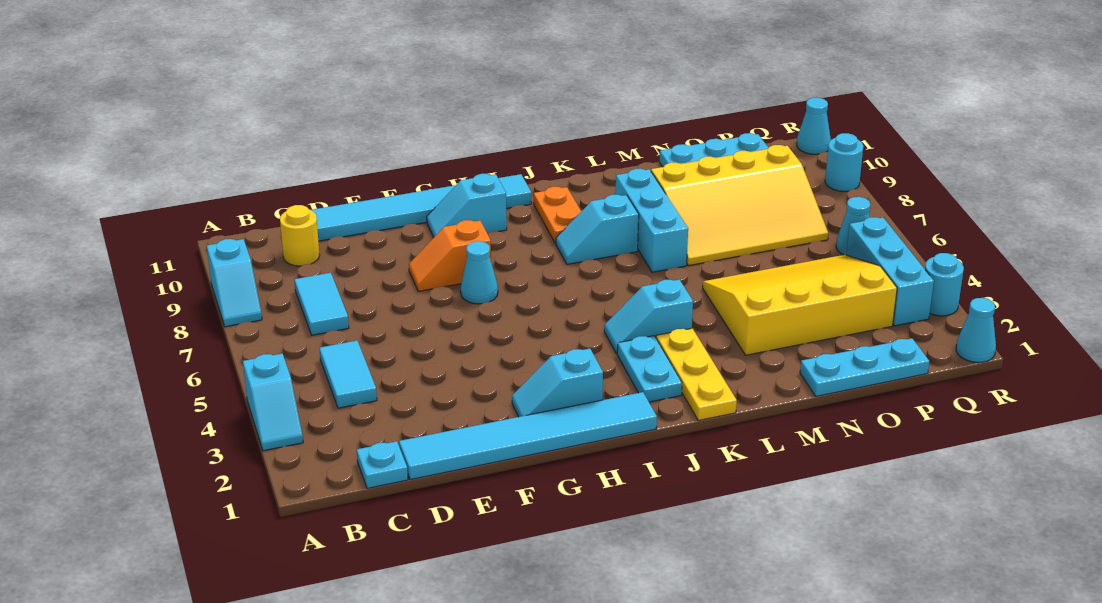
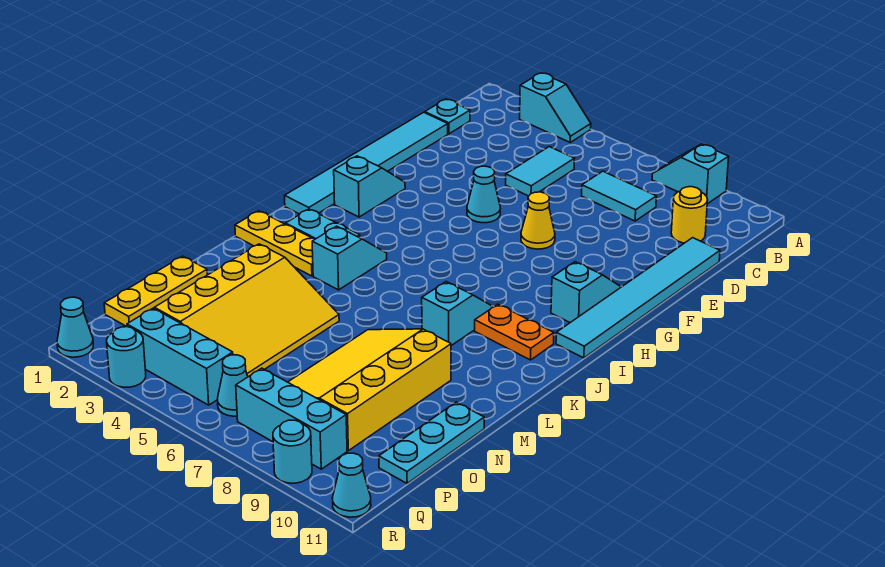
cyan slope A3:A4 level 1 top 4 -> cyan slope A3:A4 level 1 top 3
cyan tile C4:C5 level 1 -> cyan tile C5:D5 level 1
none -> yellow cone F7 level 1
orange slope F8:G8 level 1 top G -> none
cyan cone G7 level 1 -> cyan cone F5 level 1
cyan brick L7:L9 level 1 -> cyan brick Q7:Q9 level 1
cyan plate N1:P1 level 1 -> yellow plate N1:P1 level 1

